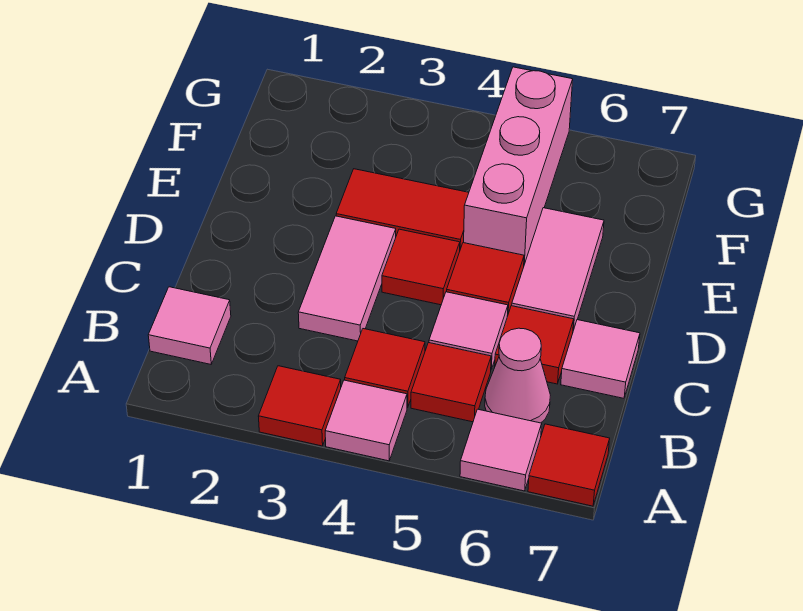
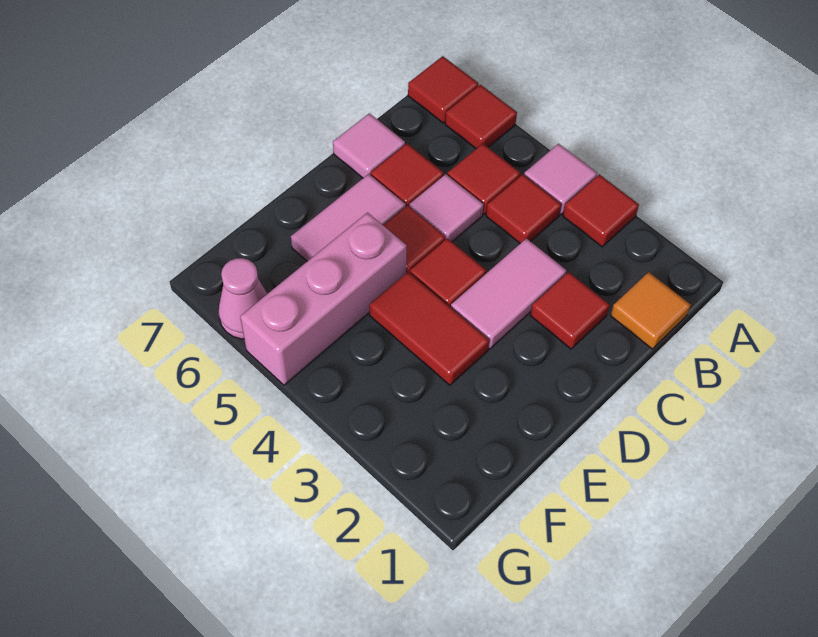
pink tile A6 level 1 -> red tile A6 level 1
pink tile B1 level 1 -> orange tile B1 level 1
pink cone B6 level 1 -> pink cone G6 level 1
none -> red tile C2 level 1

